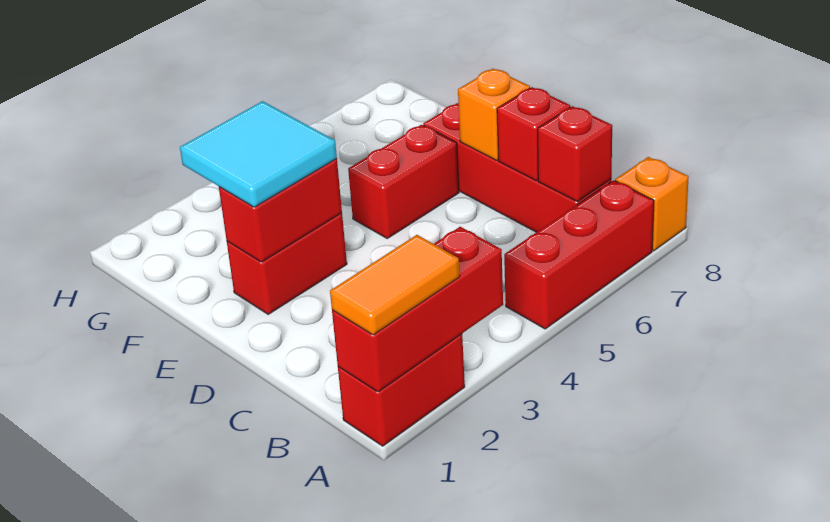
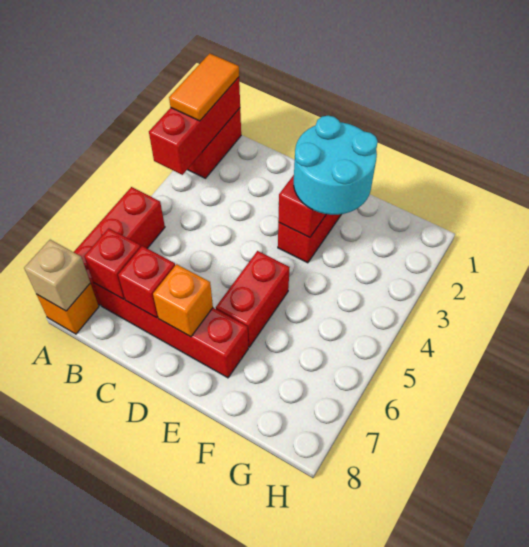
none -> tan brick A8 level 2
cyan tile E2:F3 level 3 -> cyan round brick E2:F3 level 3

